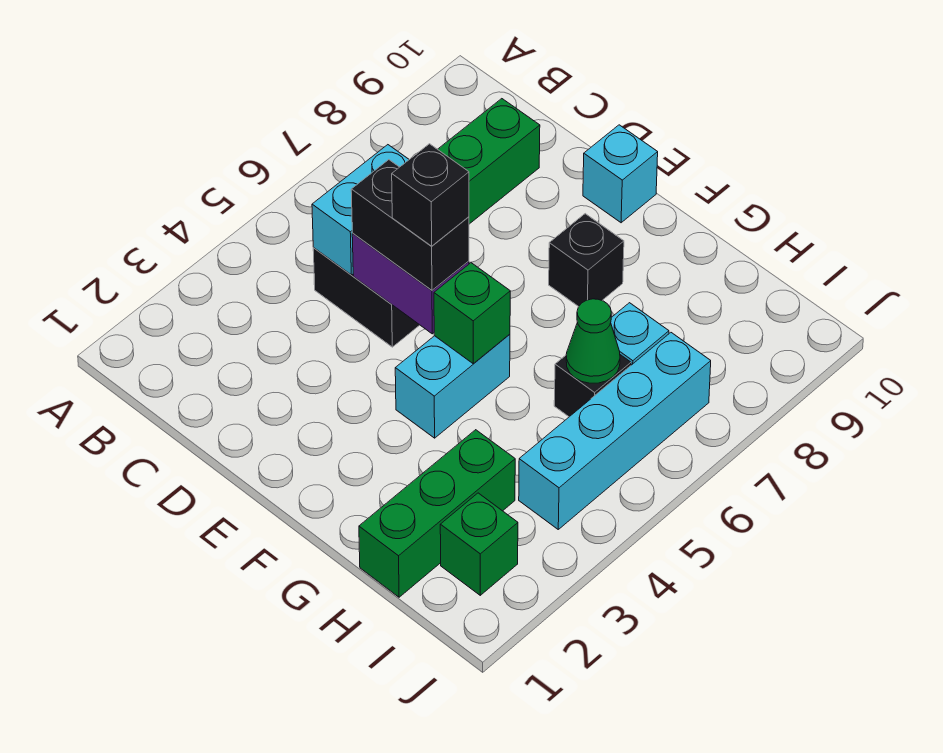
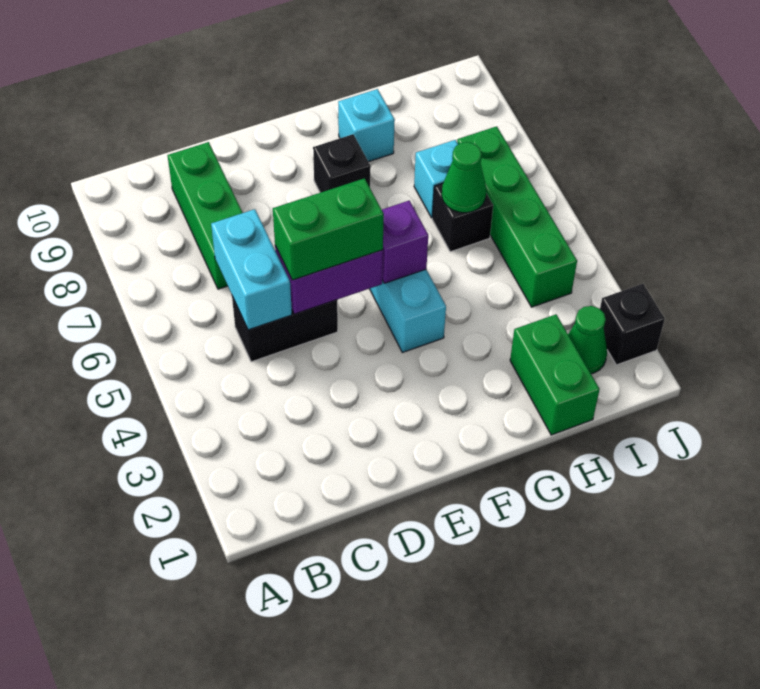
black brick D5:E5 level 3 -> green brick D5:E5 level 3
black brick E5 level 4 -> black brick J2 level 1
cyan brick E10 level 1 -> cyan brick G9 level 1
green brick F5 level 2 -> purple brick F5 level 2
green brick H1:H3 level 1 -> green brick H1:H2 level 1
green brick I2 level 1 -> green cone I2 level 1
cyan brick I4:I7 level 1 -> green brick I4:I7 level 1

